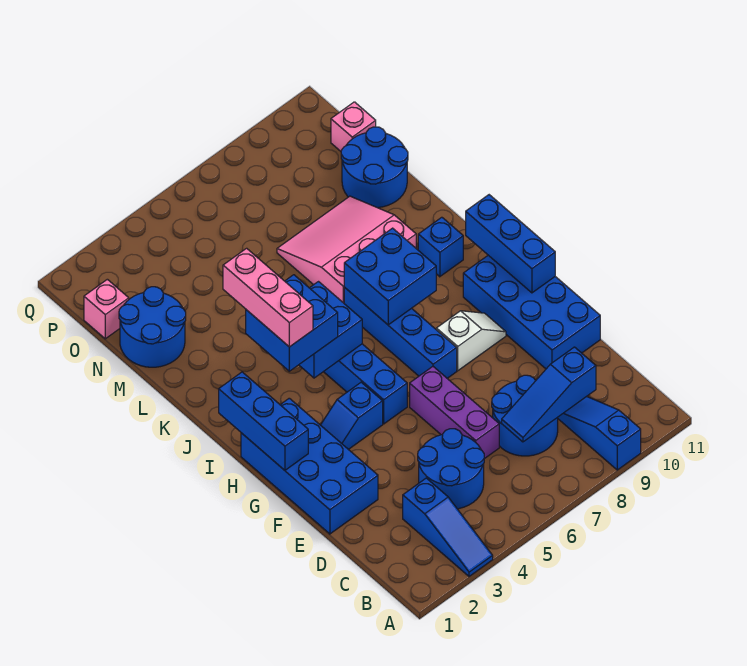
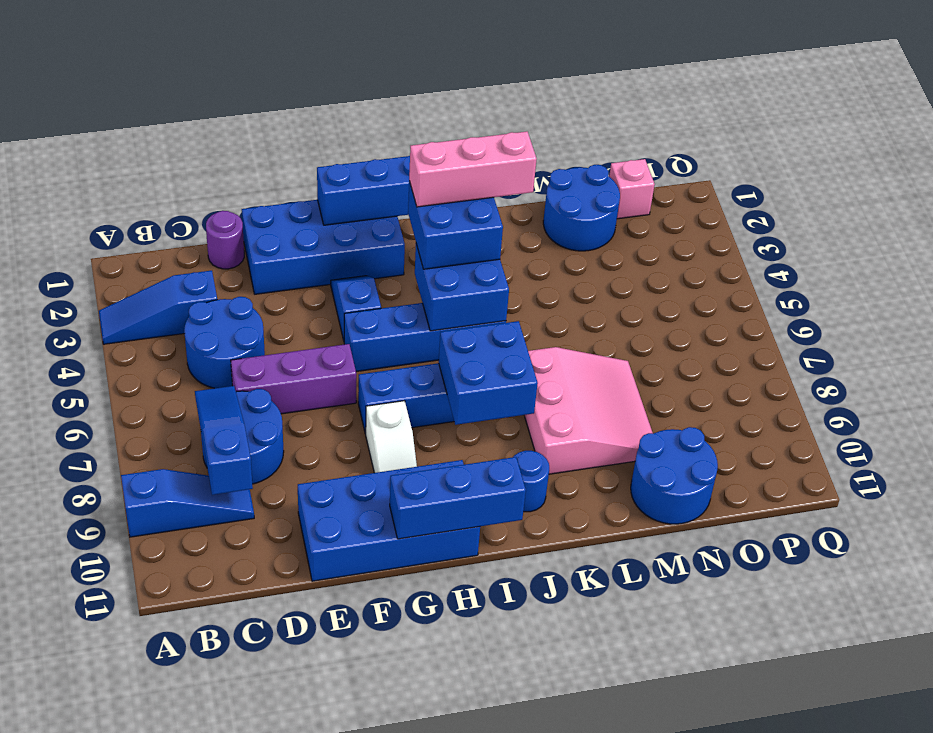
none -> purple round brick D1 level 1
blue brick J10 level 1 -> blue round brick J10 level 1
pink brick O11 level 1 -> none

